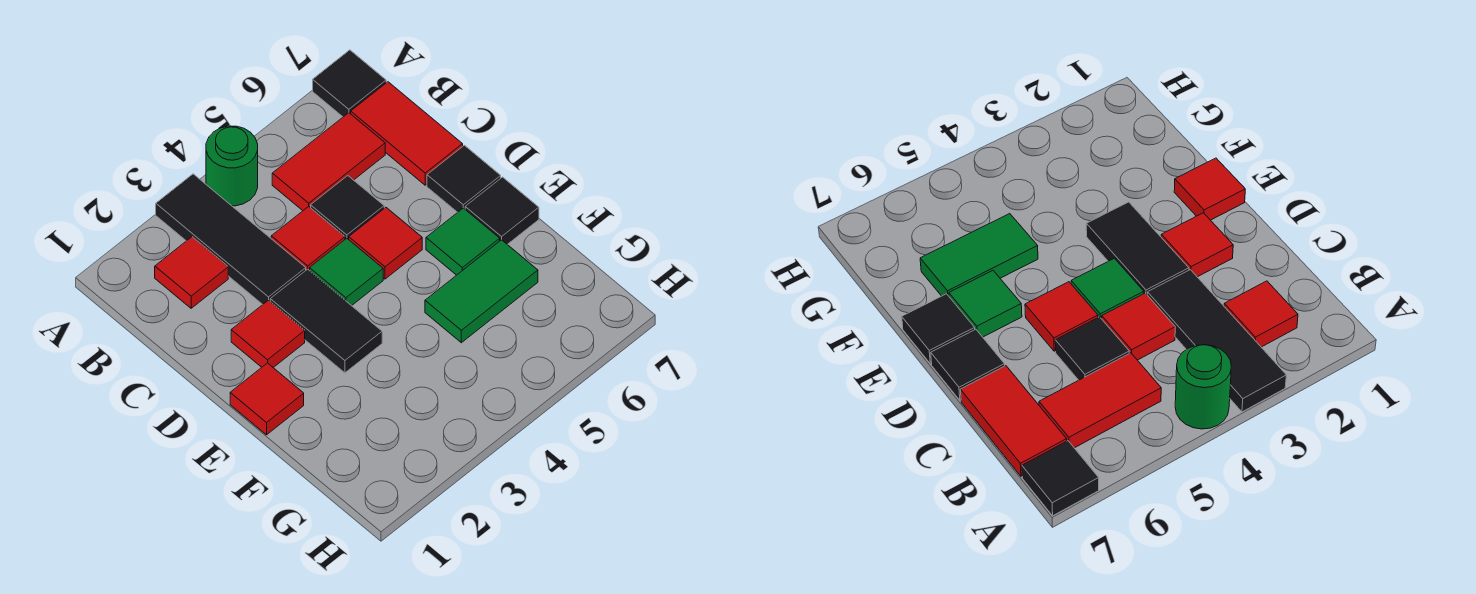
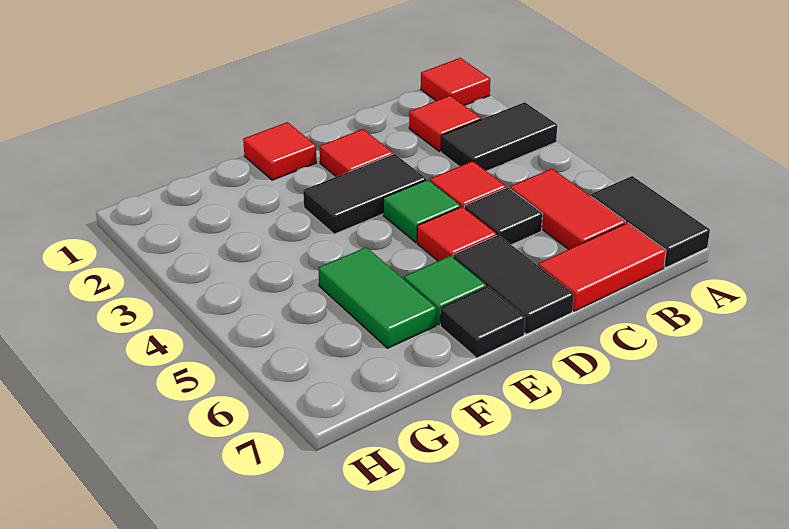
none -> red tile A1 level 1
black tile A3:C3 level 1 -> black tile A3:B3 level 1
green round brick A4 level 1 -> none
black tile A7 level 1 -> black tile A6:A7 level 1
black tile D7 level 1 -> black tile D6:D7 level 1

